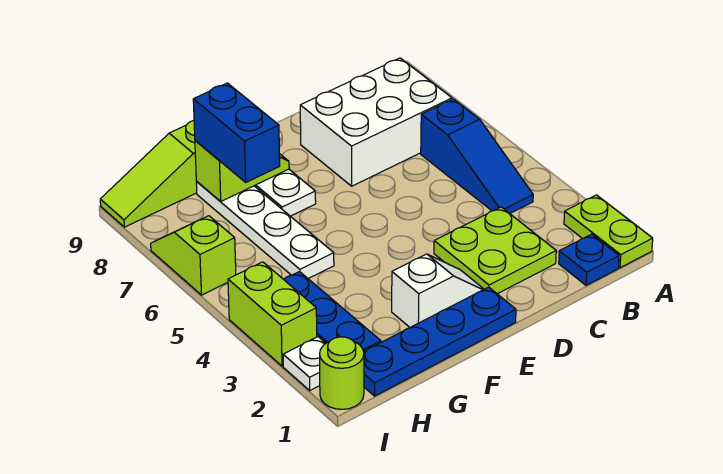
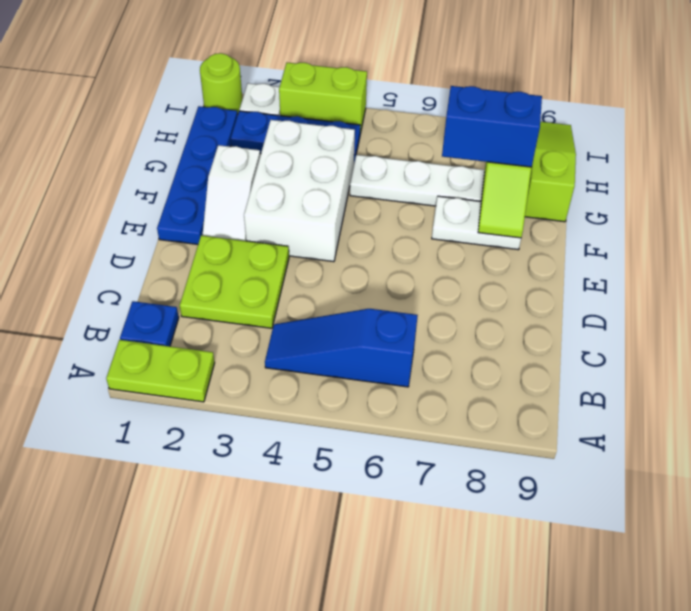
white brick B7:D8 level 1 -> white brick E3:G4 level 1
lime slope I6:I7 level 1 top 6 -> none

